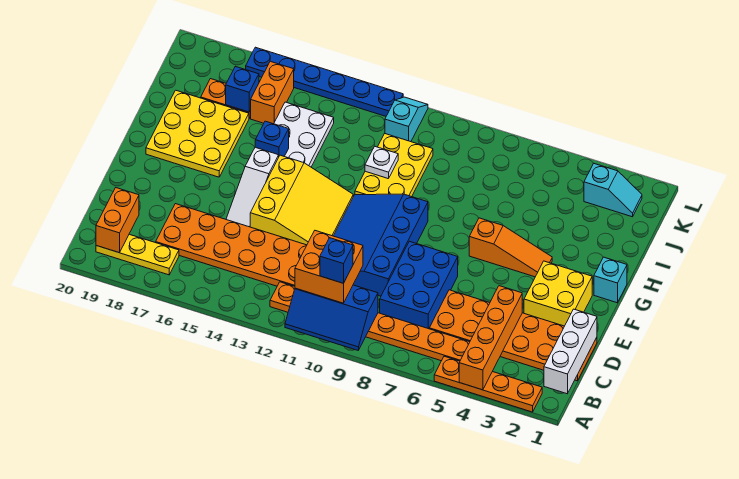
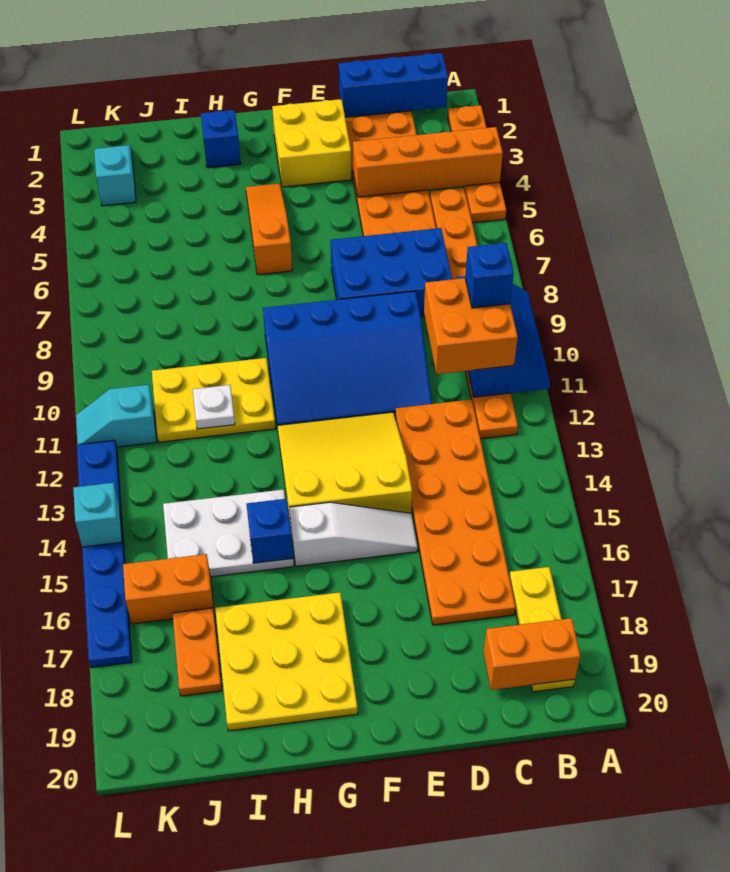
white brick B1:D1 level 2 -> blue brick B1:D1 level 2
cyan brick G1 level 1 -> cyan brick L14 level 2
blue brick J17 level 2 -> blue brick H2 level 1

